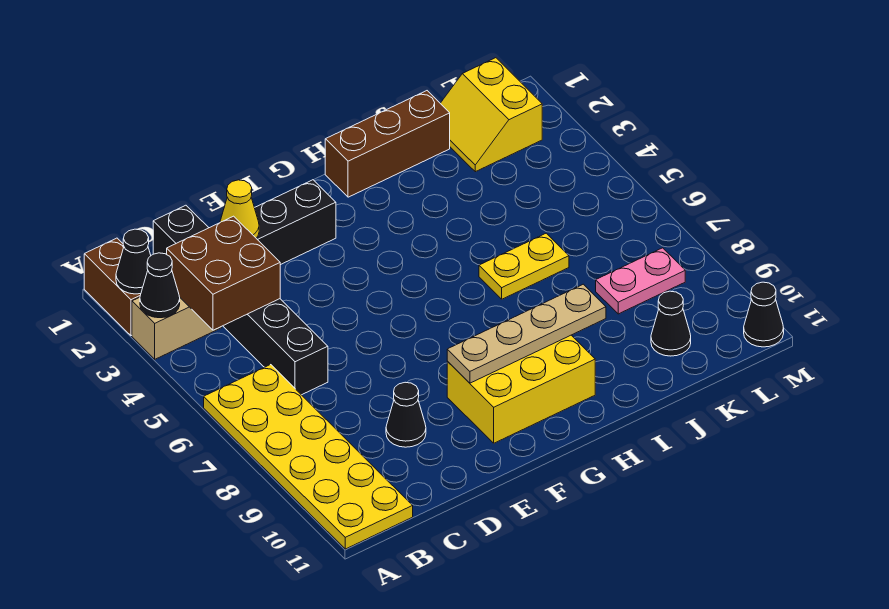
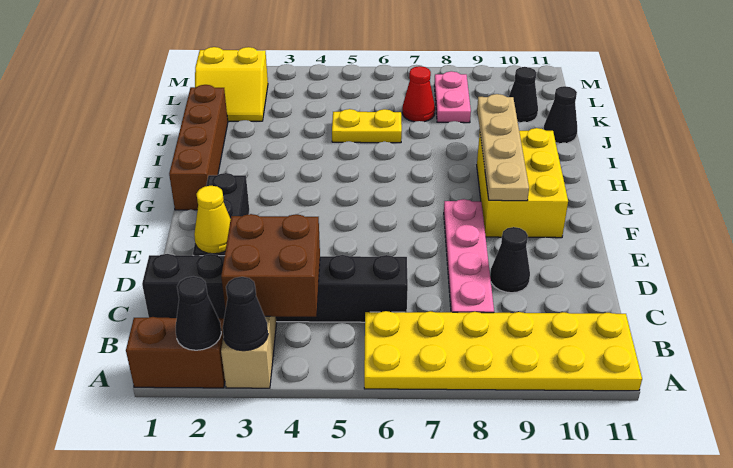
none -> pink plate C8:F8 level 1
brown brick H1:J1 level 1 -> brown brick G1:J1 level 1
yellow plate I6:J6 level 1 -> yellow plate J5:J6 level 1
none -> red cone K7 level 1
black cone M11 level 1 -> black cone J11 level 1

